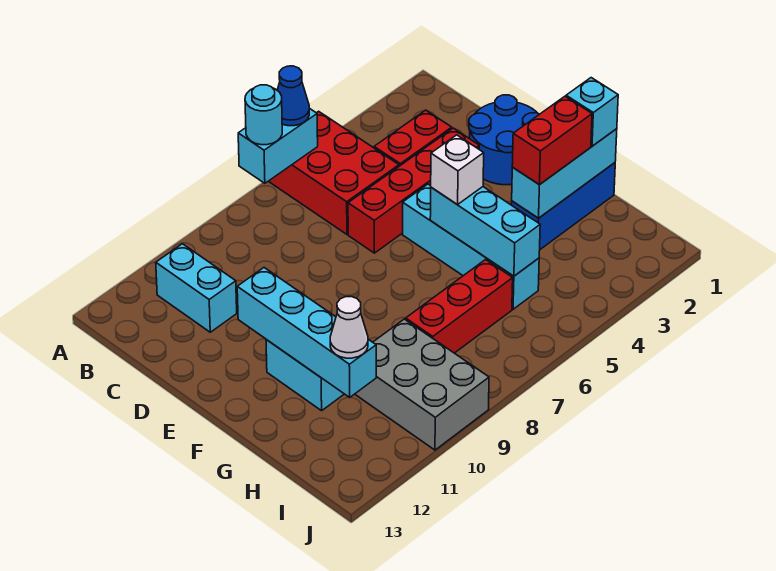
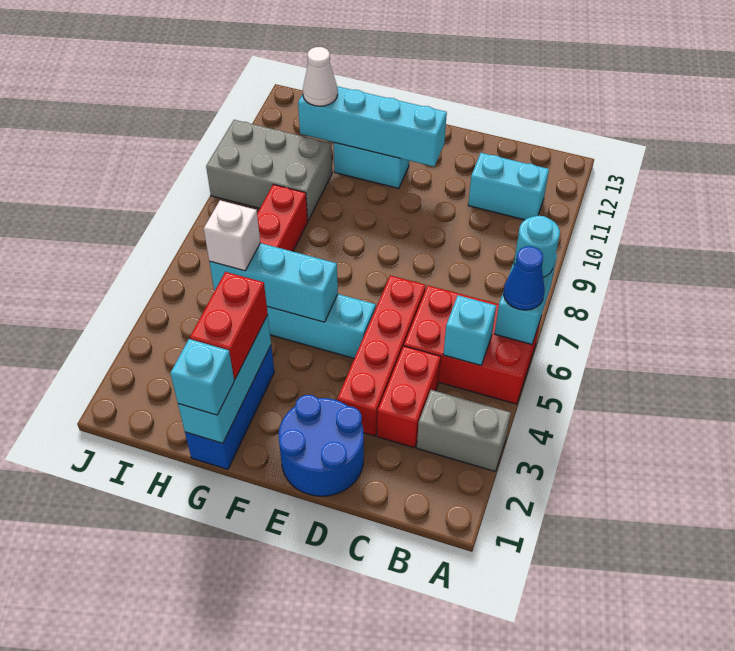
none -> grey brick A3:B3 level 1
none -> cyan brick B5 level 2
white brick F5 level 3 -> white brick H5 level 3

